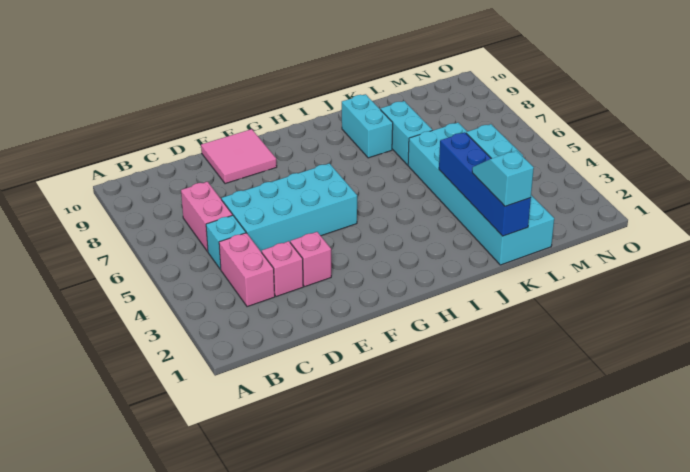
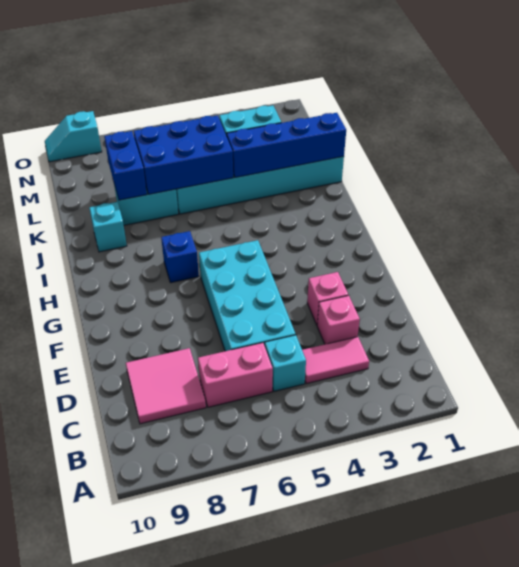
pink brick C3:C4 level 1 -> pink tile C3:C4 level 1
pink tile E9:F10 level 1 -> pink tile C8:D9 level 1
none -> blue brick H7 level 1
cyan brick J8:J9 level 1 -> cyan brick J9 level 1
cyan slope K1:K2 level 3 top 1 -> cyan slope O9:O10 level 1 top 9
none -> blue brick K5:L7 level 2
none -> blue brick K8:L8 level 2

